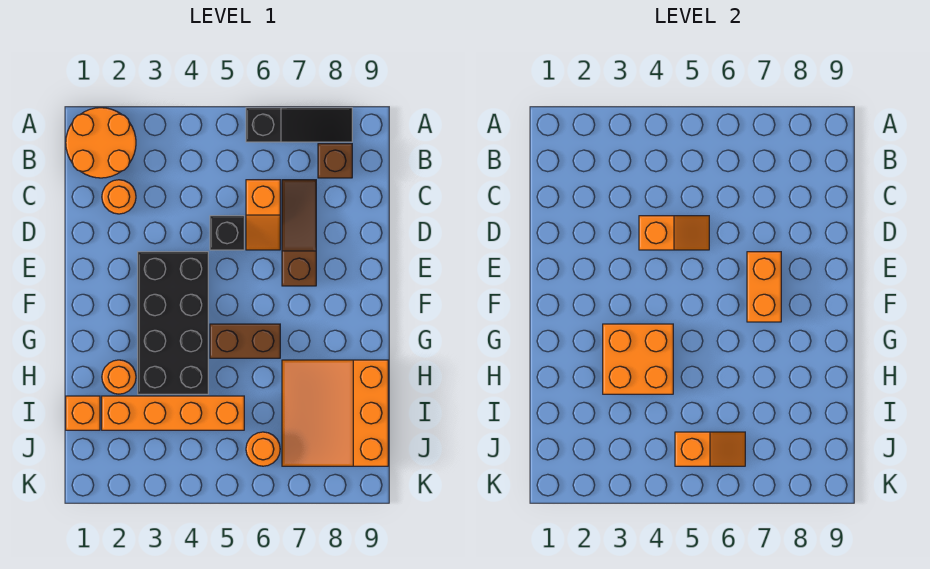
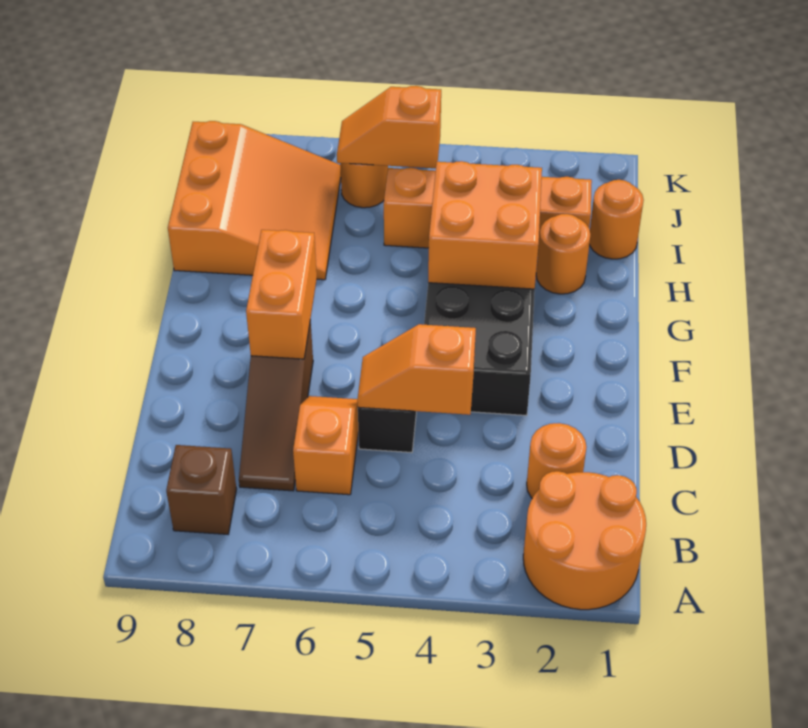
black slope A6:A8 level 1 top 6 -> none
brown brick G5:G6 level 1 -> none
orange brick I1 level 1 -> orange round brick I1 level 1

